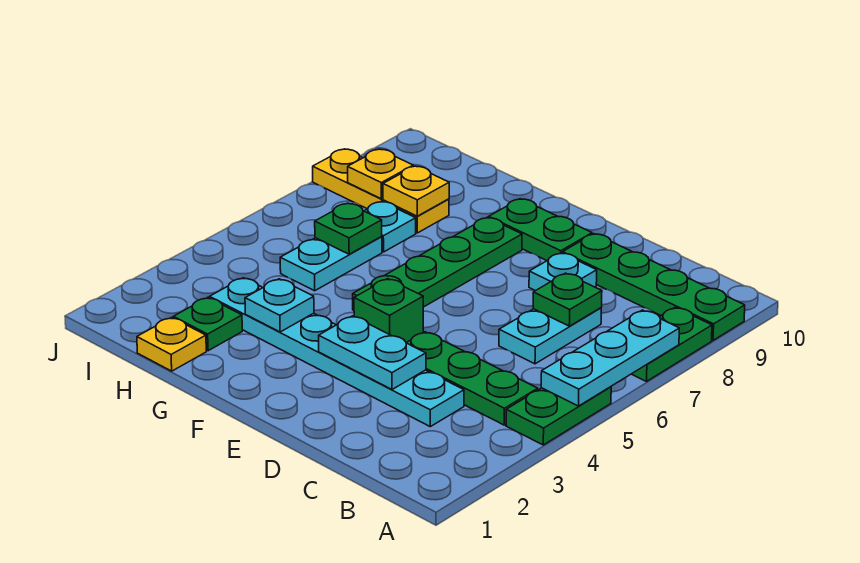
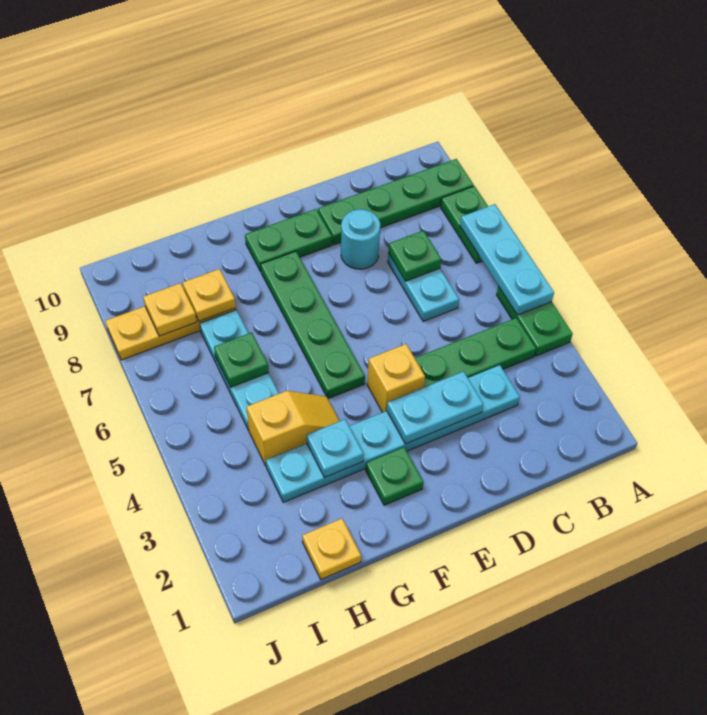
cyan plate D8 level 1 -> cyan round brick D8 level 1
green brick E4 level 1 -> yellow brick E4 level 1
none -> yellow slope G4:H4 level 1 top H
green plate H2 level 1 -> green plate F2 level 1

